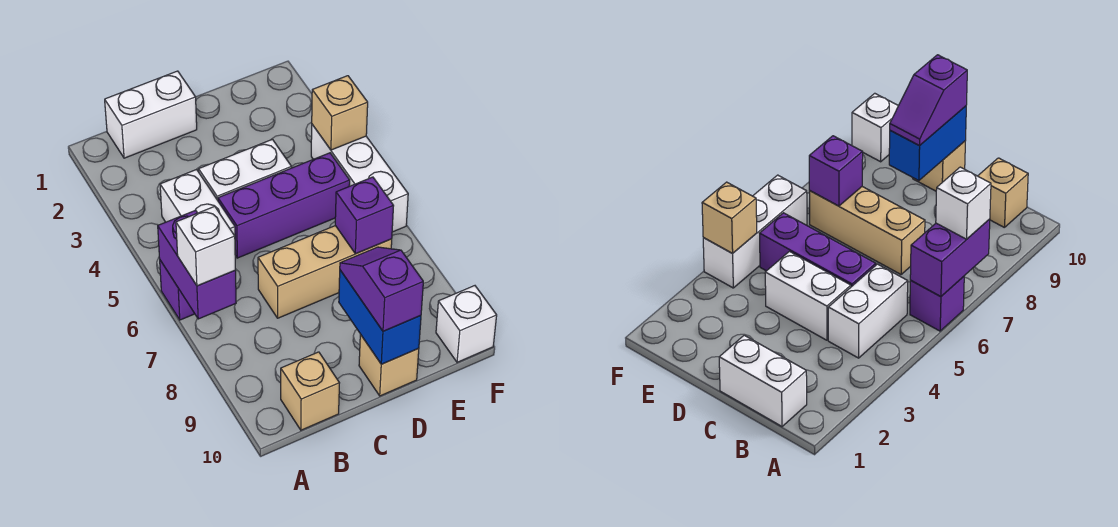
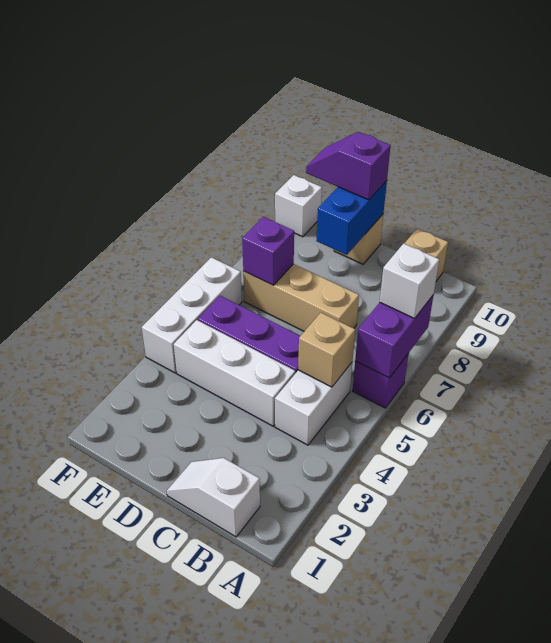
white brick B1:C1 level 1 -> white slope B1:C1 level 1 top B
white brick C4:D4 level 1 -> white brick C4:E4 level 1
purple slope D9:D10 level 3 top 10 -> purple slope D10:E10 level 3 top D
tan brick F4 level 2 -> tan brick B5 level 2

